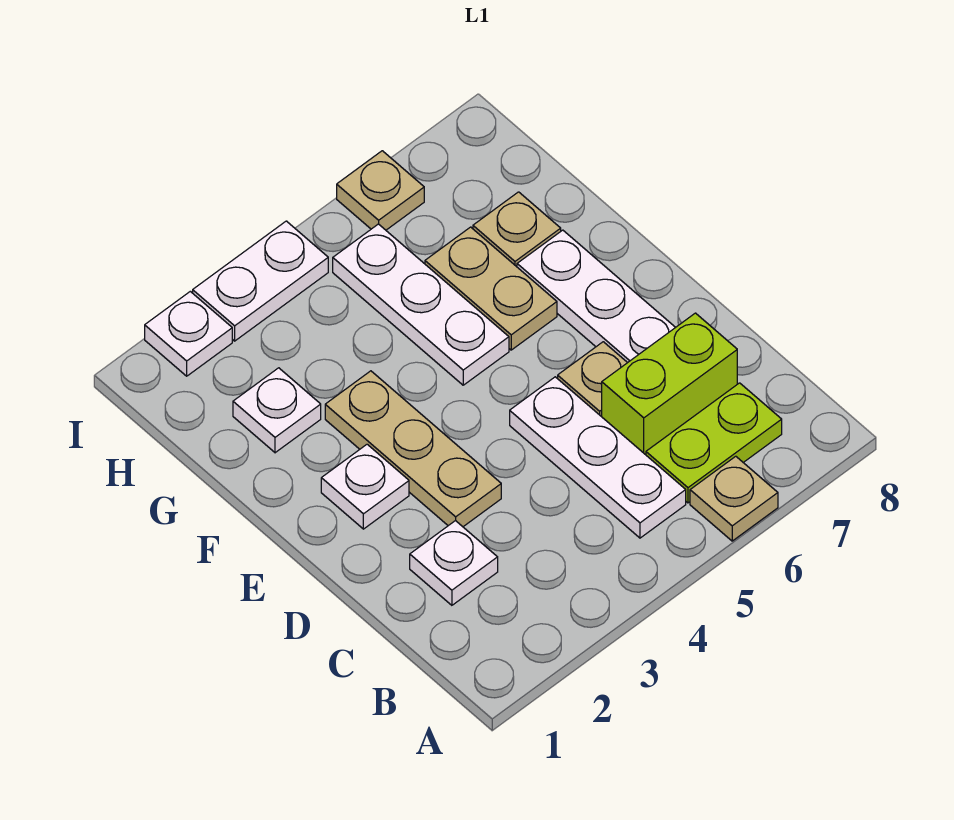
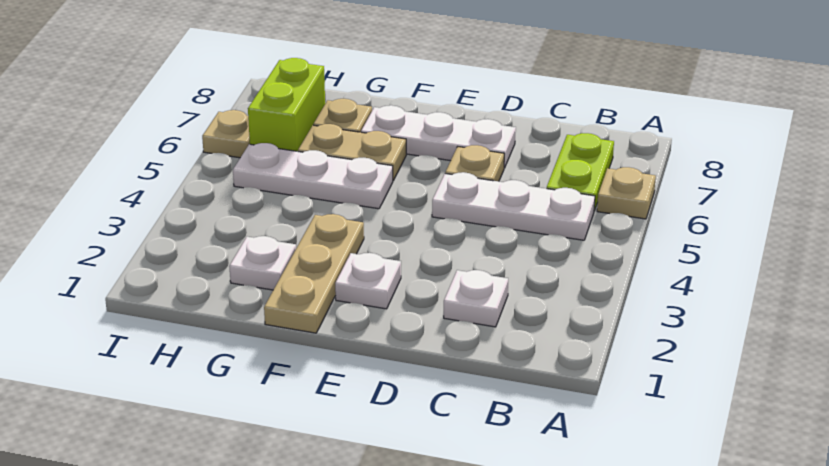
lime brick C6:C7 level 1 -> lime brick H6:H7 level 1
tan plate D3:F3 level 1 -> tan plate F1:F3 level 1
white plate I2 level 1 -> none
white plate I3:I4 level 1 -> none

